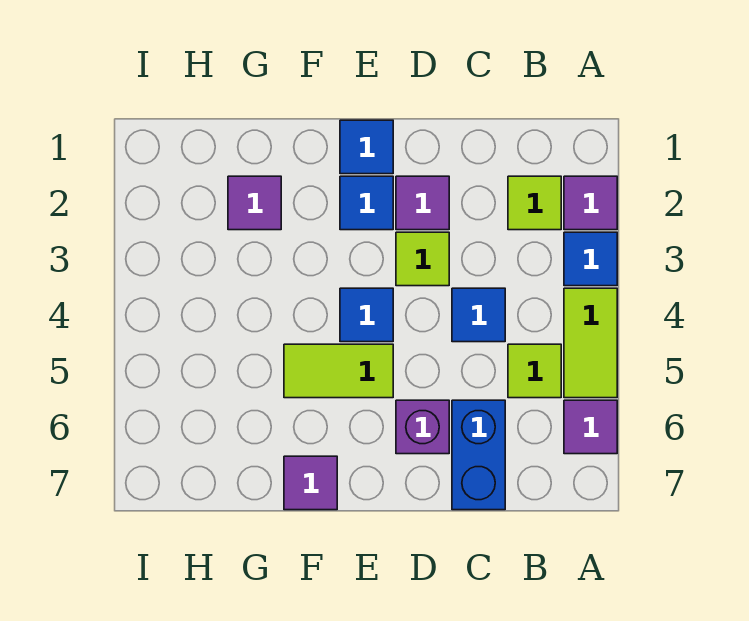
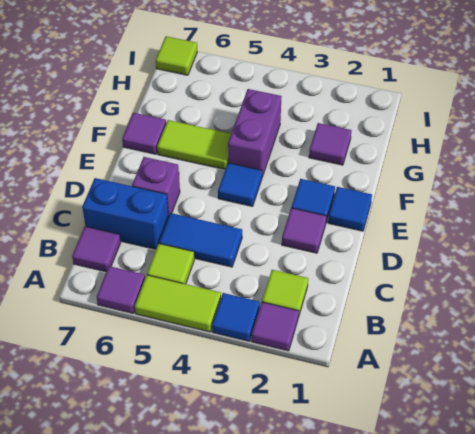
none -> purple tile B7 level 1
blue tile C4 level 1 -> blue tile C4:C5 level 1
lime tile D3 level 1 -> lime tile I7 level 1
lime tile E5:F5 level 1 -> lime tile F5:F6 level 1
none -> purple brick F4:G4 level 1

